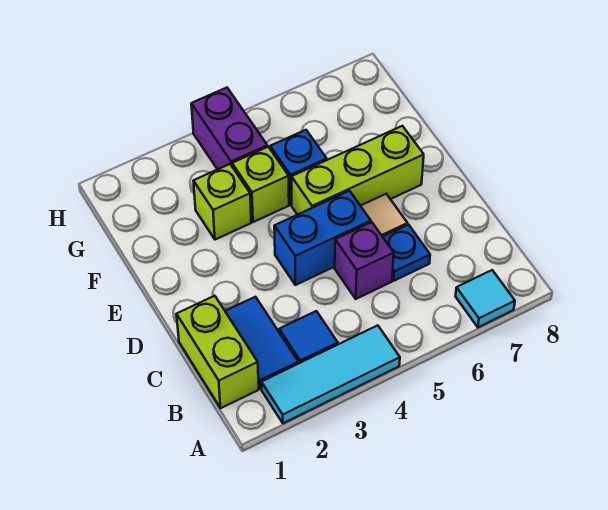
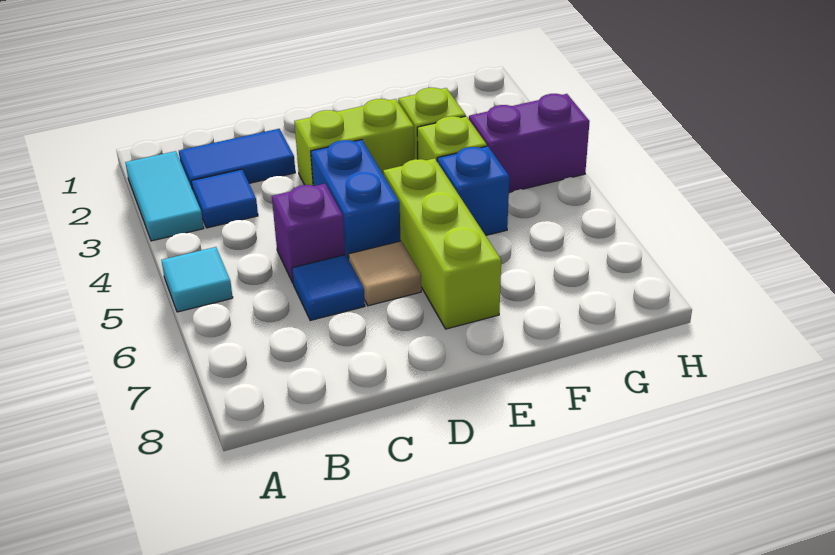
cyan tile A2:A4 level 1 -> cyan tile A2:A3 level 1
cyan tile A7 level 1 -> cyan tile A5 level 1
lime brick B1:C1 level 1 -> lime brick D3:E3 level 1
blue plate C6 level 1 -> blue tile C6 level 1

